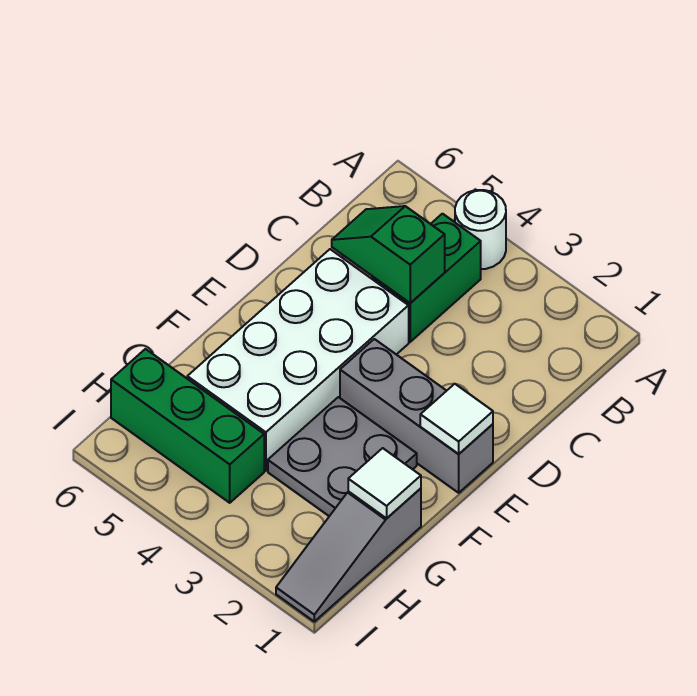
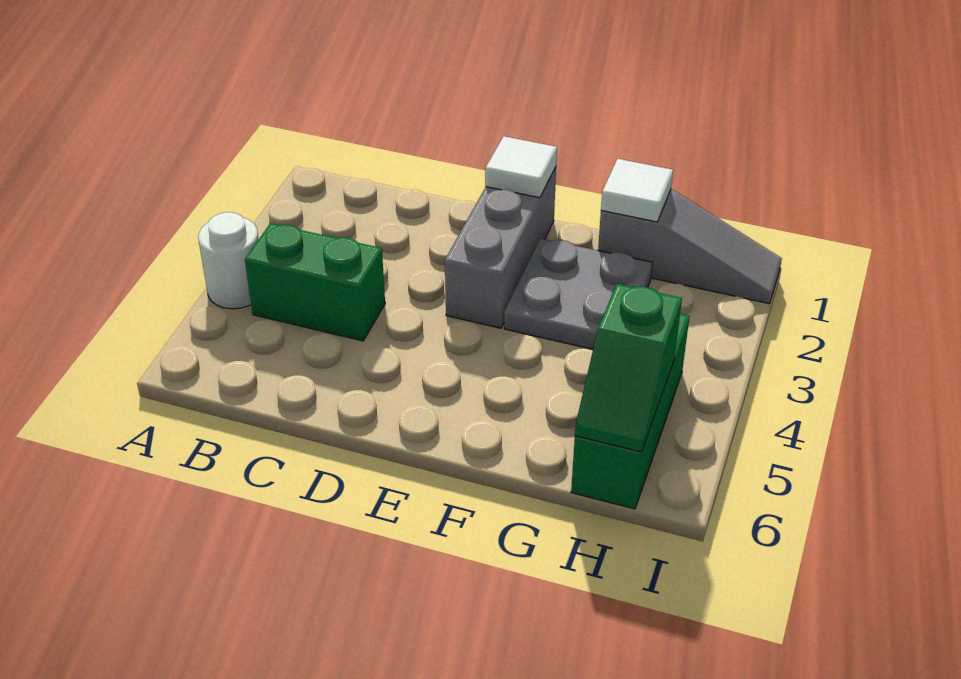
green slope C4:C5 level 2 top 4 -> green slope H5:H6 level 2 top 5
white brick D4:G5 level 1 -> none

